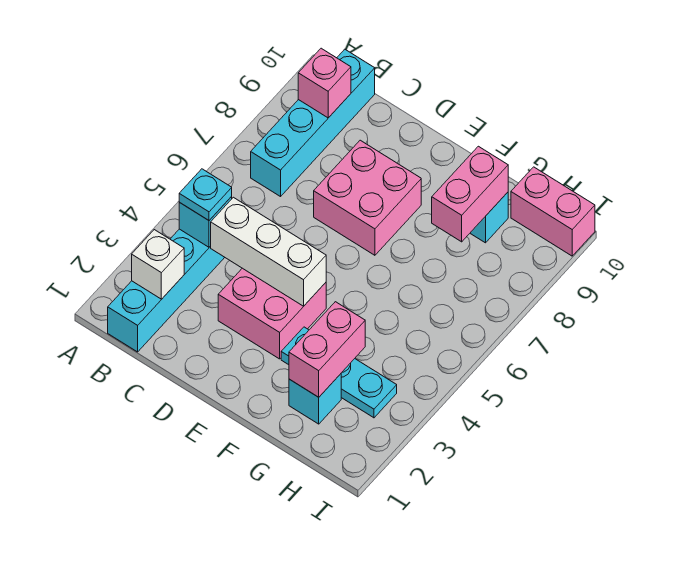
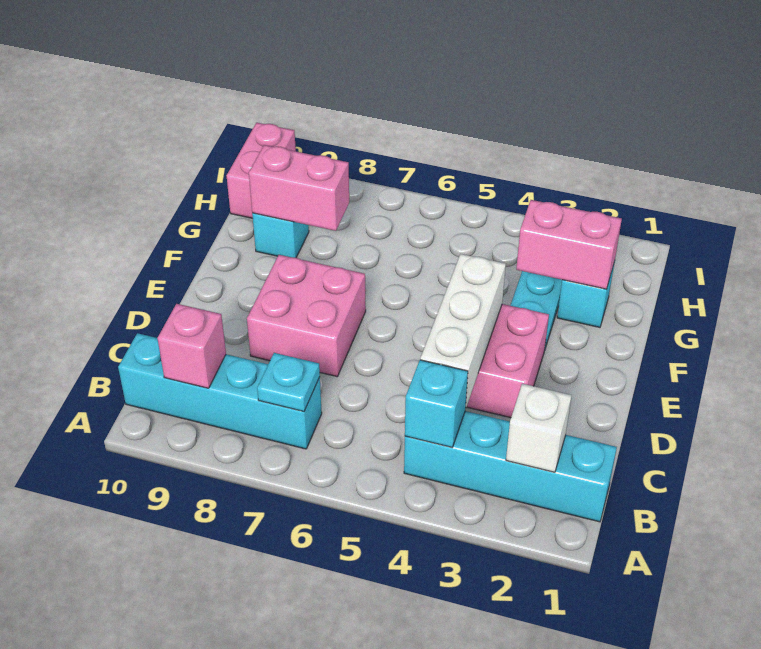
cyan plate B4 level 3 -> cyan plate B7 level 2

